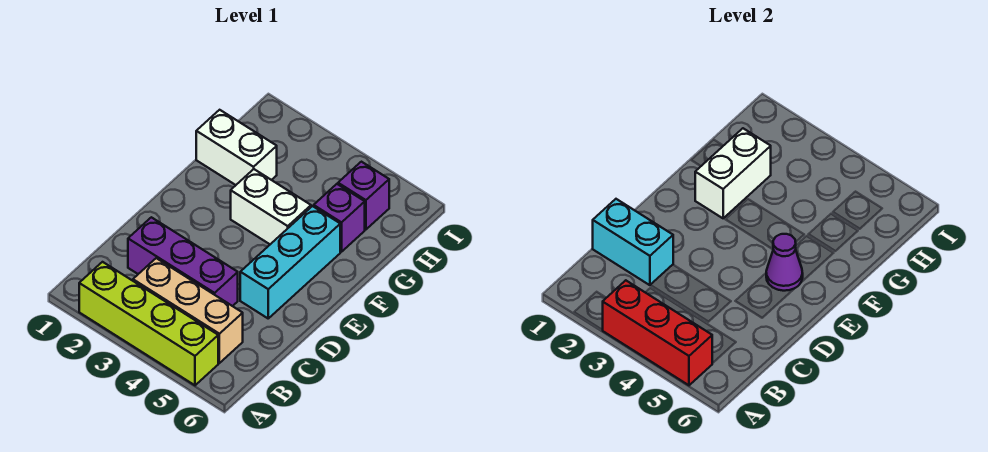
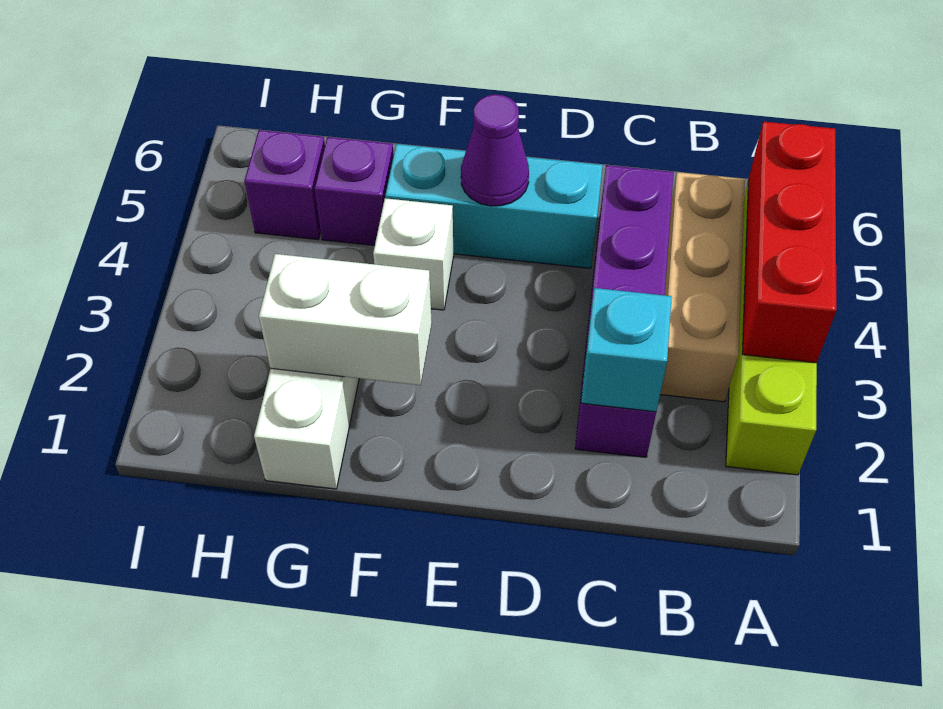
cyan brick C1:C2 level 2 -> cyan brick C2 level 2
purple brick C2:C4 level 1 -> purple brick C2:C5 level 1
white brick F3:F4 level 1 -> white brick F4 level 1

